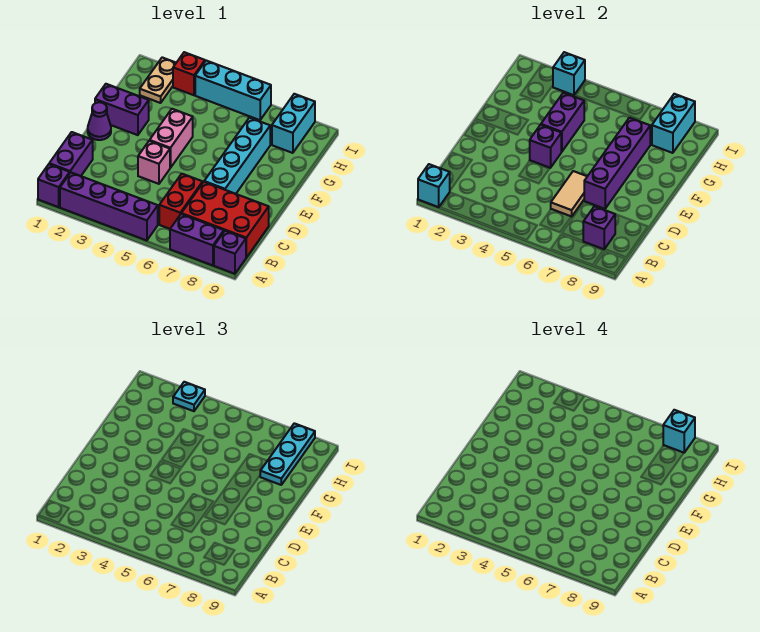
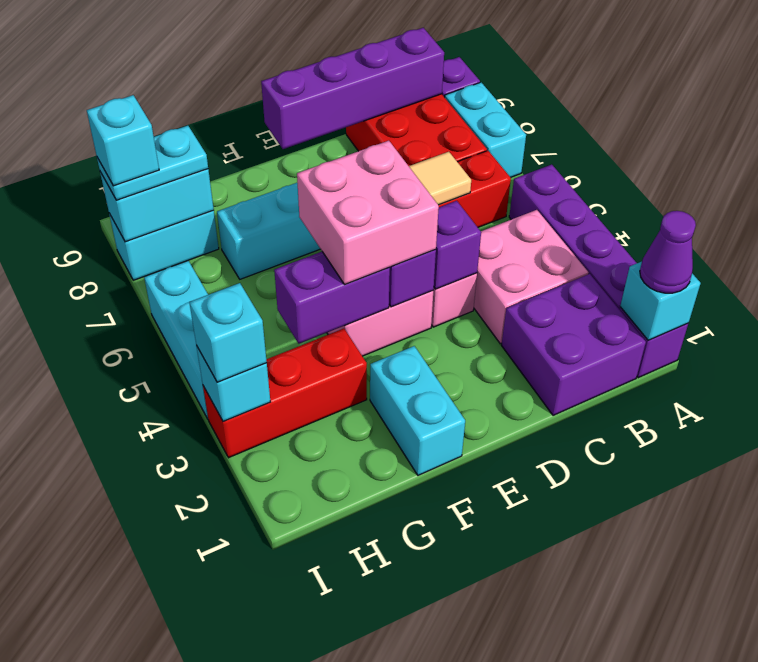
purple brick A7:A8 level 1 -> cyan brick A7:A8 level 1
purple brick B1:C1 level 1 -> purple brick B1:C2 level 1
none -> pink brick B3:C4 level 1
purple brick B8 level 2 -> purple brick D4 level 2
purple brick D7:G7 level 2 -> purple brick B9:E9 level 2
purple cone E1 level 1 -> purple cone A1 level 3
none -> pink brick E4:F5 level 3
purple brick F1:F2 level 1 -> cyan brick F1:F2 level 1
cyan plate G8:I8 level 3 -> cyan plate H8:I8 level 3
tan plate H2:I2 level 1 -> none
red brick I3 level 1 -> red brick G3:I3 level 1
cyan plate I3 level 3 -> cyan brick I3 level 3

